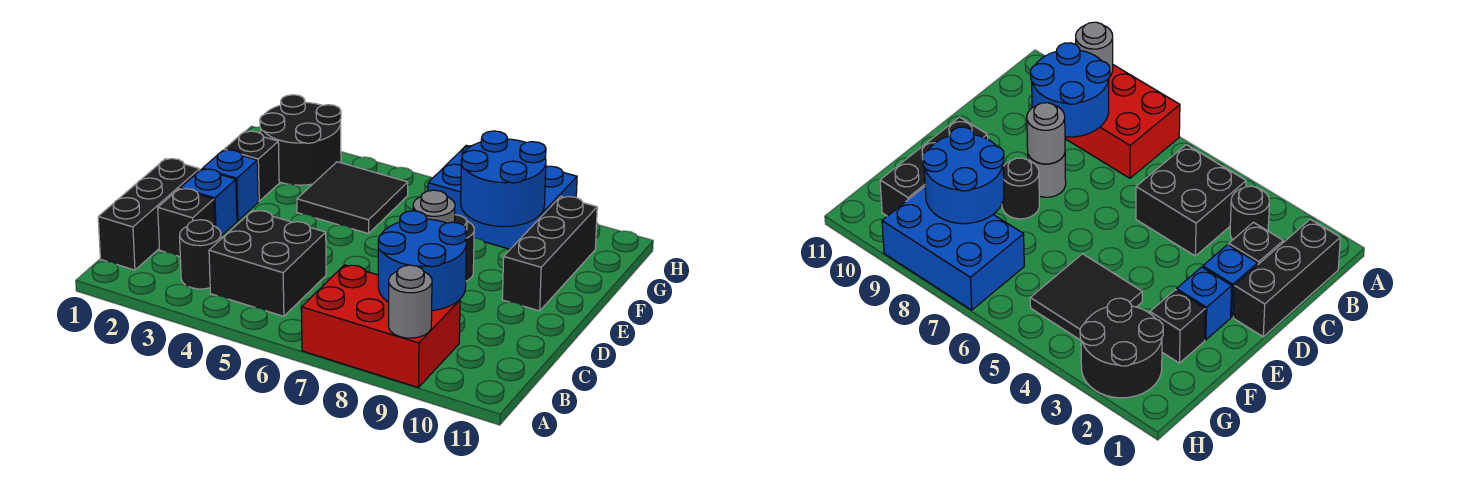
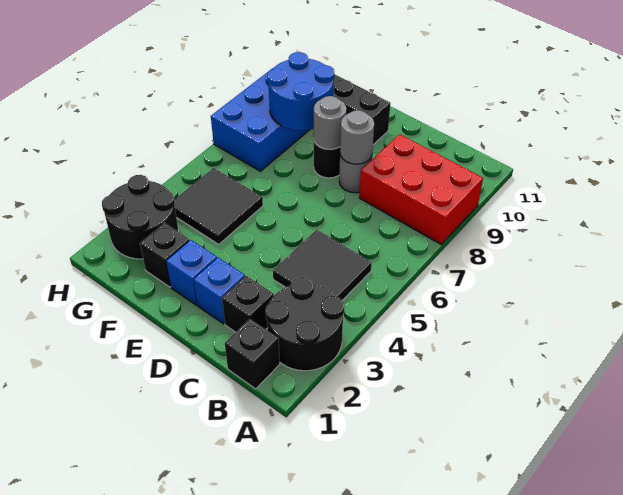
red brick A7:B9 level 1 -> red brick A8:C9 level 1
grey round brick A9 level 2 -> grey round brick E8 level 2
black brick B1:D1 level 1 -> black brick B1 level 1
black round brick B3 level 1 -> black round brick A2:B3 level 1
black brick B4:C5 level 1 -> black tile B4:C5 level 1
blue round brick B8:C9 level 2 -> none

